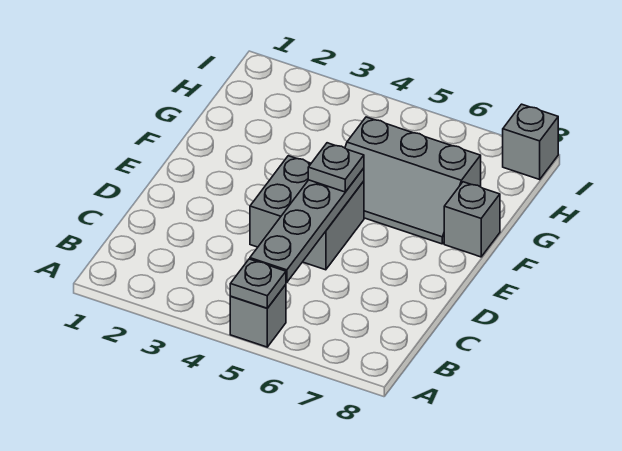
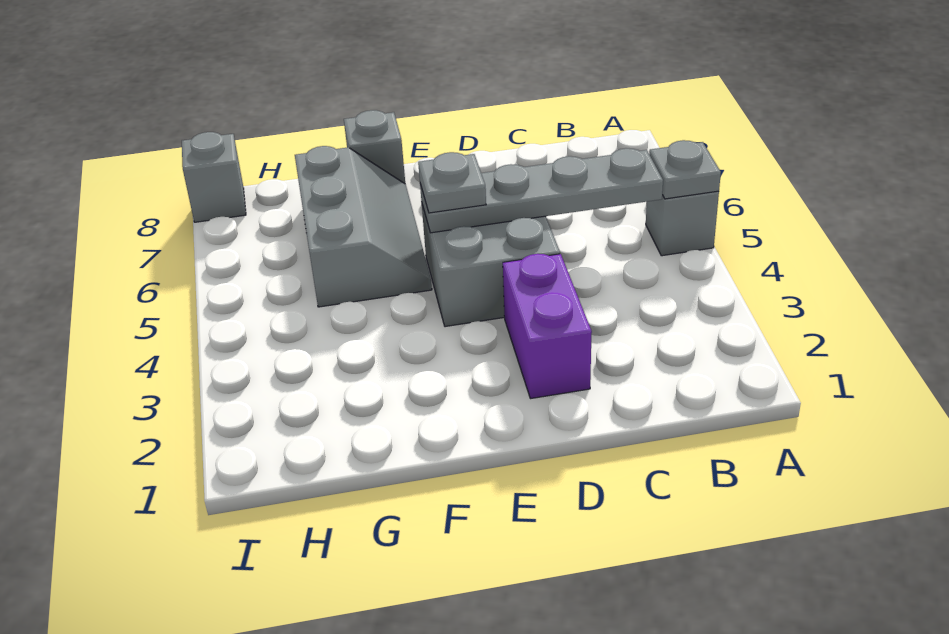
none -> purple brick D2:D3 level 1

